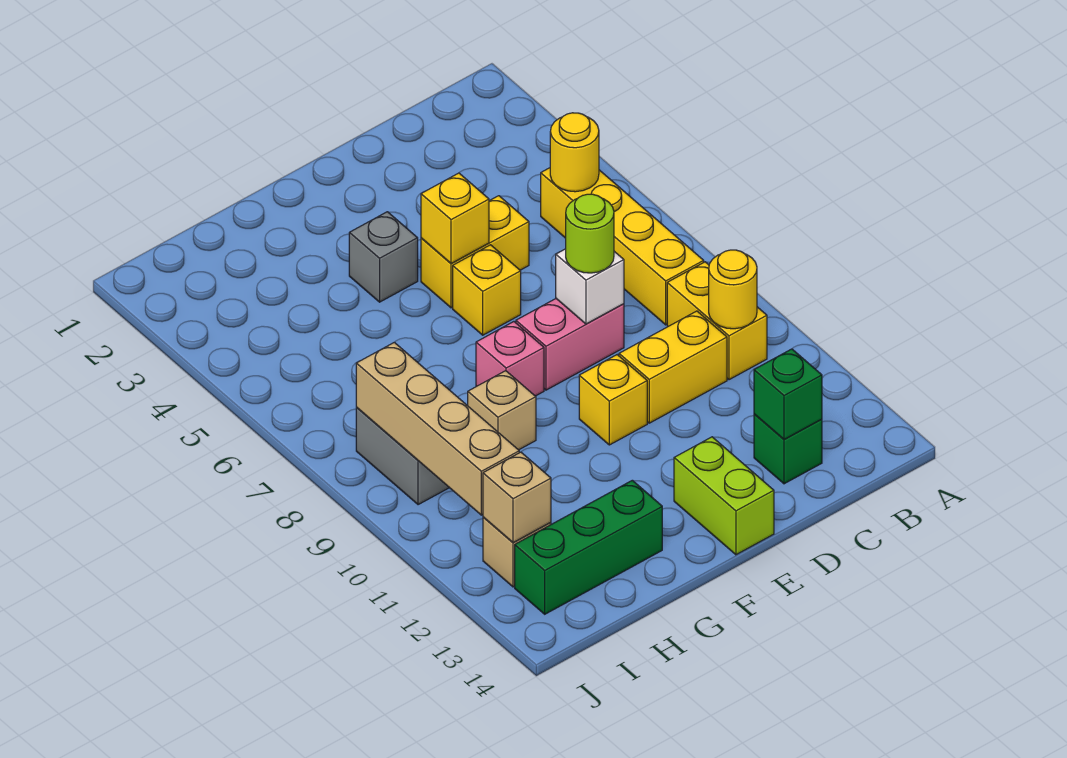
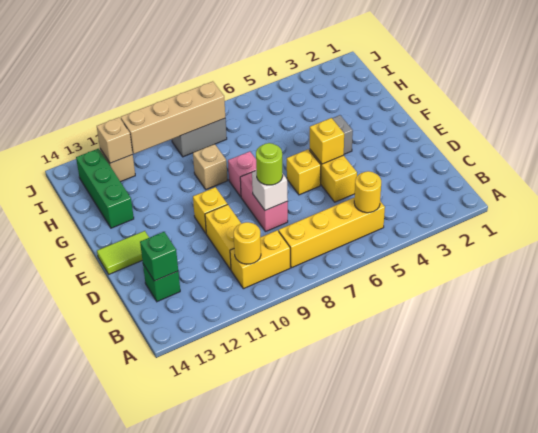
lime brick E13:E14 level 1 -> lime tile E13:E14 level 1

